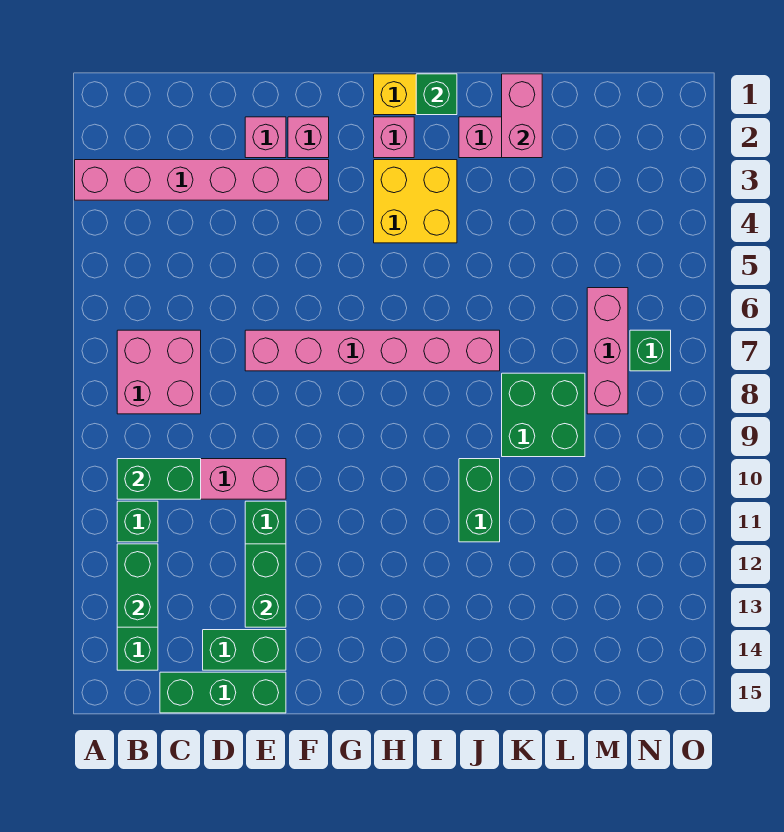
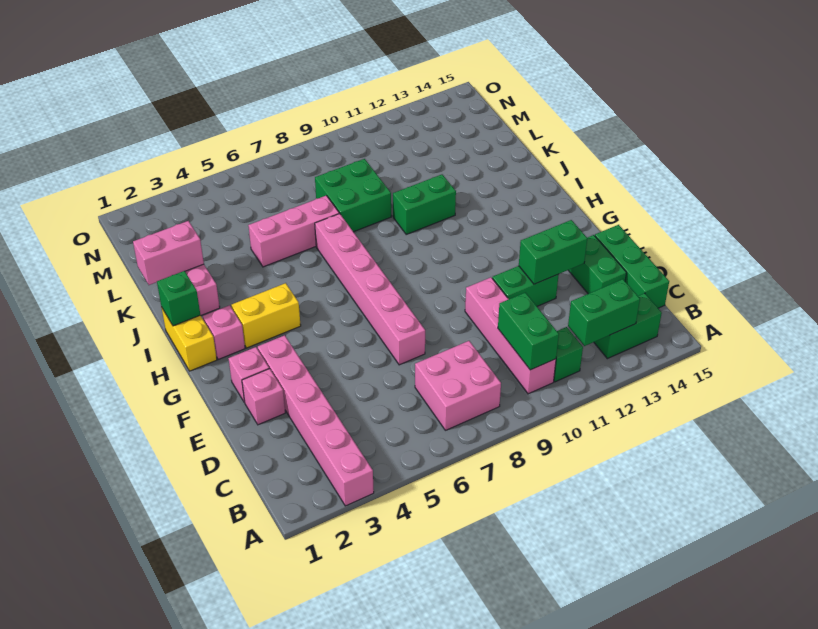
yellow brick H3:I4 level 1 -> yellow brick H3:H4 level 1
pink brick M6:M8 level 1 -> pink brick K5:K7 level 1
green brick N7 level 1 -> none

